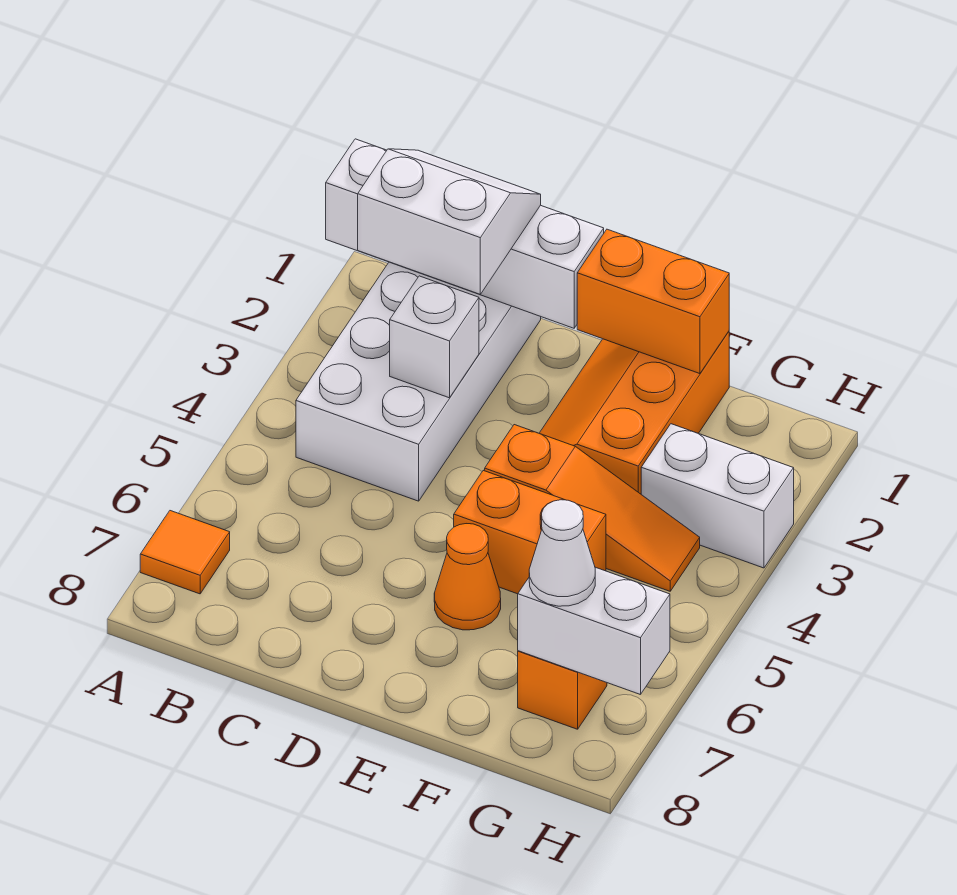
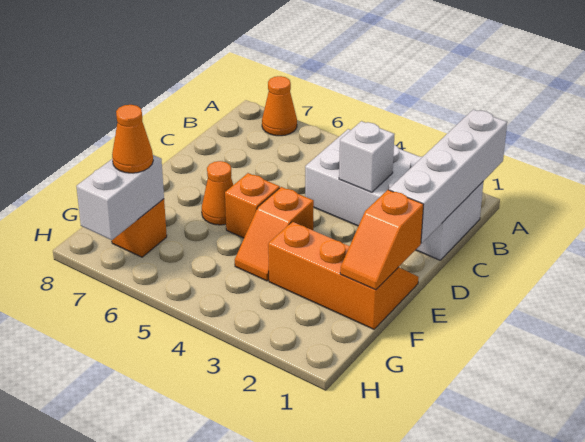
orange tile A7 level 1 -> orange cone A7 level 1
white slope B1:C2 level 3 top 2 -> none
orange brick E1:F1 level 2 -> orange slope E1:F1 level 2 top E
orange slope E4:G4 level 1 top E -> orange slope E4:F4 level 1 top E
orange brick E5:F5 level 1 -> orange brick E5 level 1
white brick G3:H3 level 1 -> none
white cone G7 level 3 -> orange cone G7 level 3

